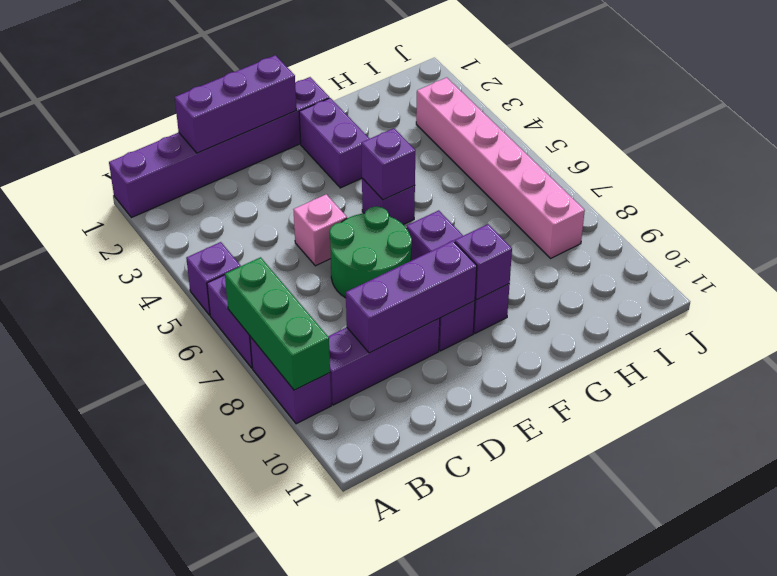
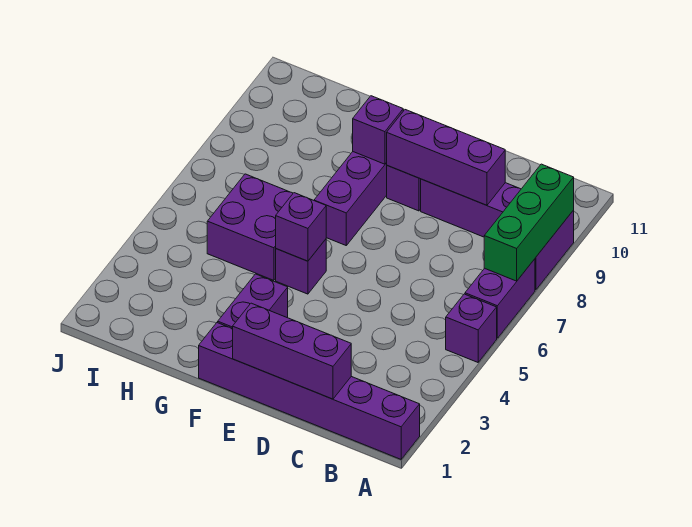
pink brick D5 level 1 -> none
green round brick D6:E7 level 1 -> none
none -> purple brick G5:H6 level 1
pink brick I3:I8 level 1 -> none

